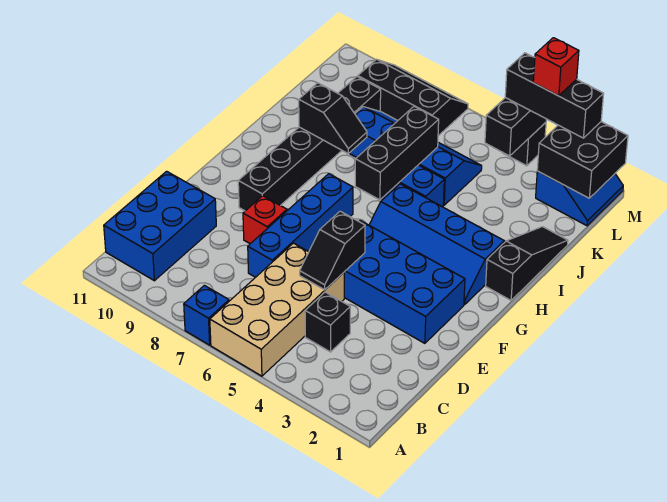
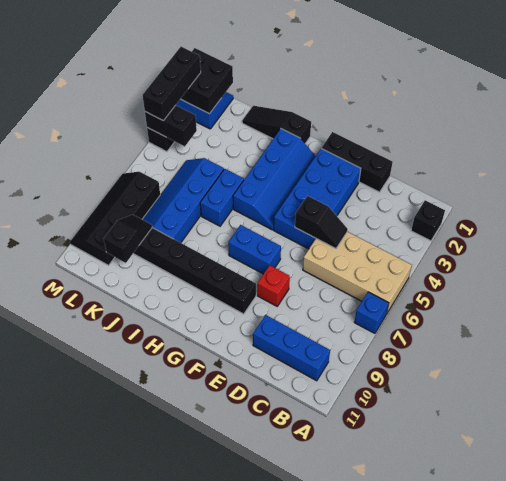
blue brick B10:D11 level 1 -> blue brick B10:D10 level 1
black brick C4 level 1 -> black brick A2 level 1
blue brick D7:G7 level 1 -> blue brick F7:G7 level 1
black brick H6:J6 level 2 -> black brick D1:F1 level 1
black slope I8:I9 level 2 top 9 -> black slope K9:K10 level 2 top 10
black slope L7:M9 level 1 top L -> black slope L7:M10 level 1 top L
red brick M3 level 4 -> none

